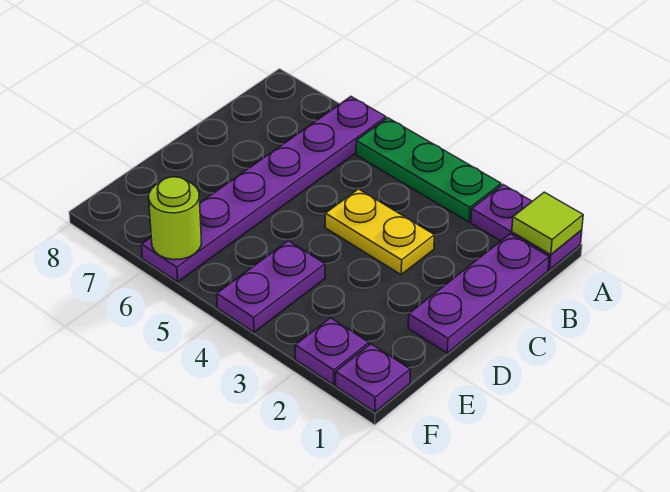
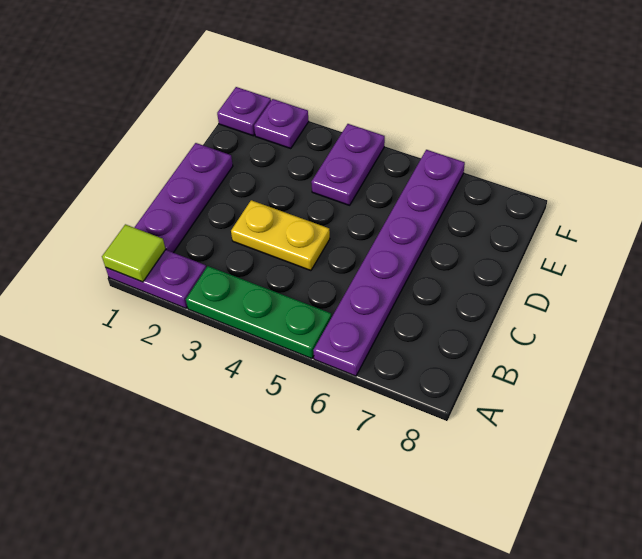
lime round brick F6 level 2 -> none

